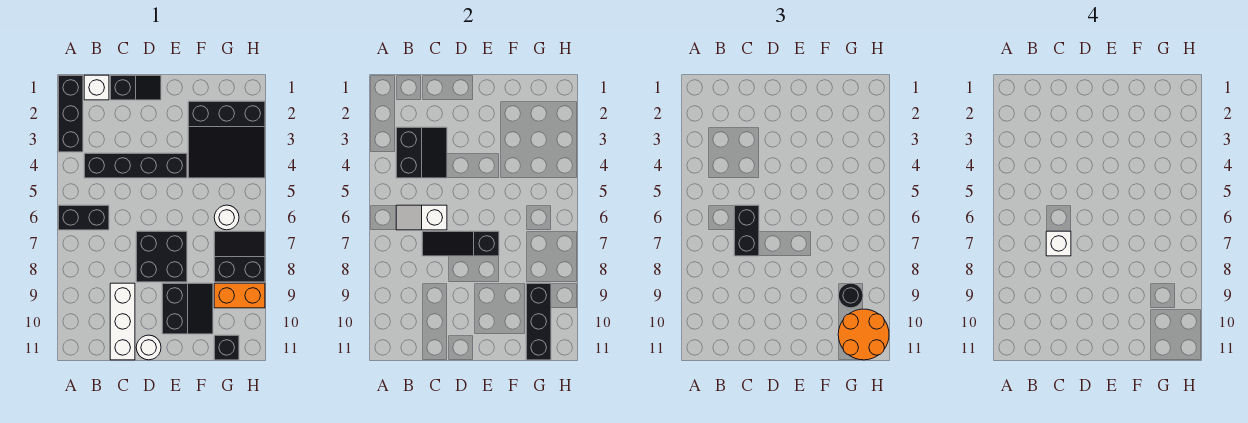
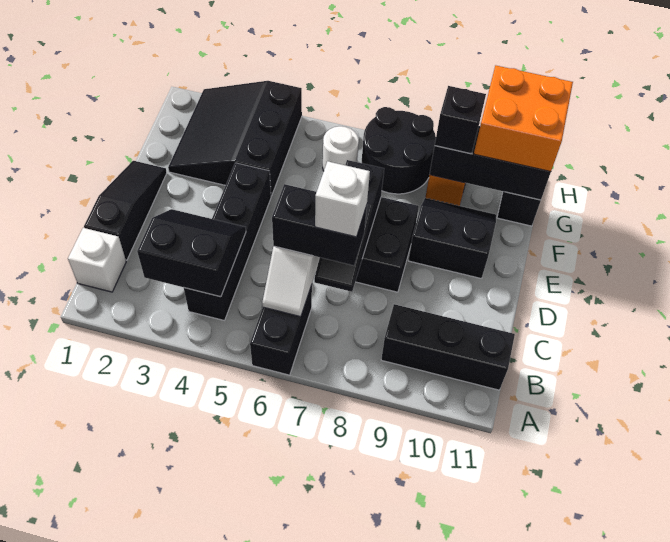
black brick A1:A3 level 1 -> black brick B9:B11 level 1
black slope C1:D1 level 1 top C -> black slope C1:E1 level 1 top C
white brick C9:C11 level 1 -> none
white round brick D11 level 1 -> none
black slope F2:H4 level 1 top 2 -> black slope F2:H4 level 1 top 4
black slope G7:H8 level 1 top 8 -> black round brick G7:H8 level 1
black round brick G9 level 3 -> black brick G9 level 3
orange round brick G10:H11 level 3 -> orange brick G10:H11 level 3

